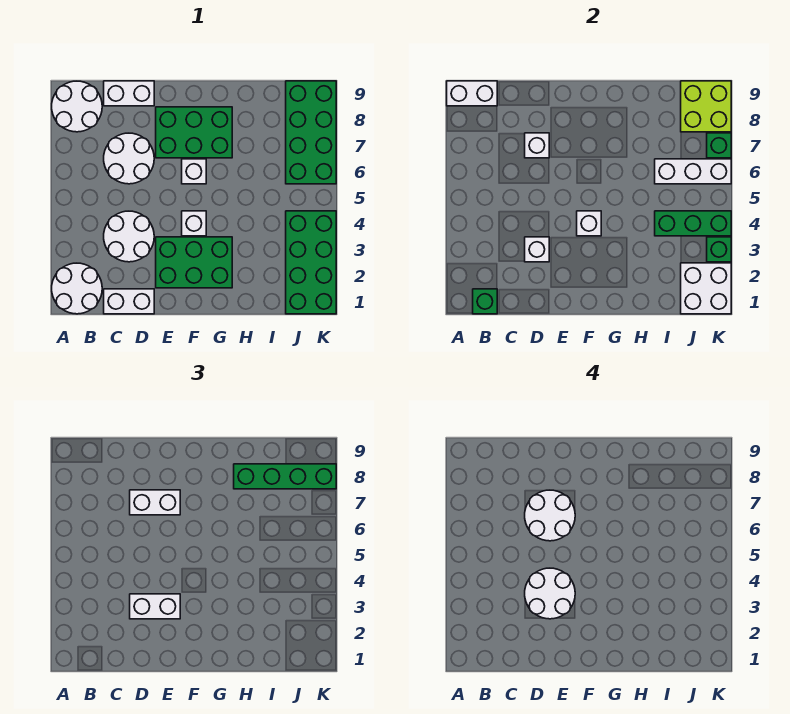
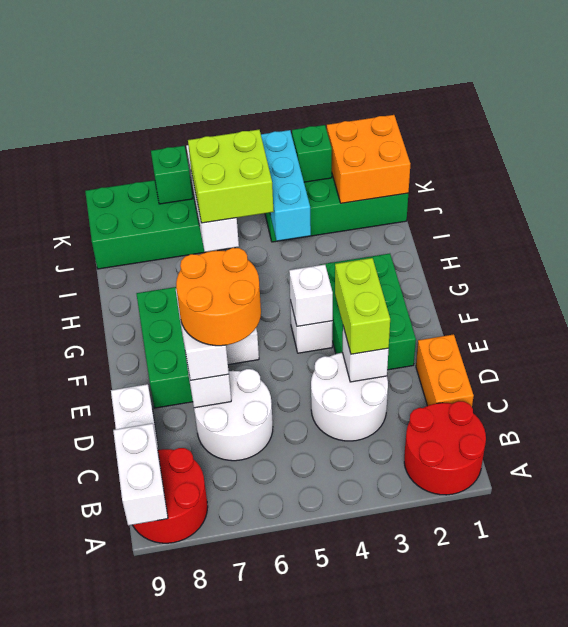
white round brick A1:B2 level 1 -> red round brick A1:B2 level 1
white round brick A8:B9 level 1 -> red round brick A8:B9 level 1
green brick B1 level 2 -> none
white brick C1:D1 level 1 -> orange brick C1:D1 level 1
white brick D3:E3 level 3 -> lime brick D3:E3 level 3
white round brick D3:E4 level 4 -> none
white round brick D6:E7 level 4 -> orange round brick D6:E7 level 4
green brick H8:K8 level 3 -> none
green brick I4:K4 level 2 -> cyan brick I4:K4 level 2
white brick J1:K2 level 2 -> orange brick J1:K2 level 2
lime brick J8:K9 level 2 -> lime brick I5:J6 level 3

